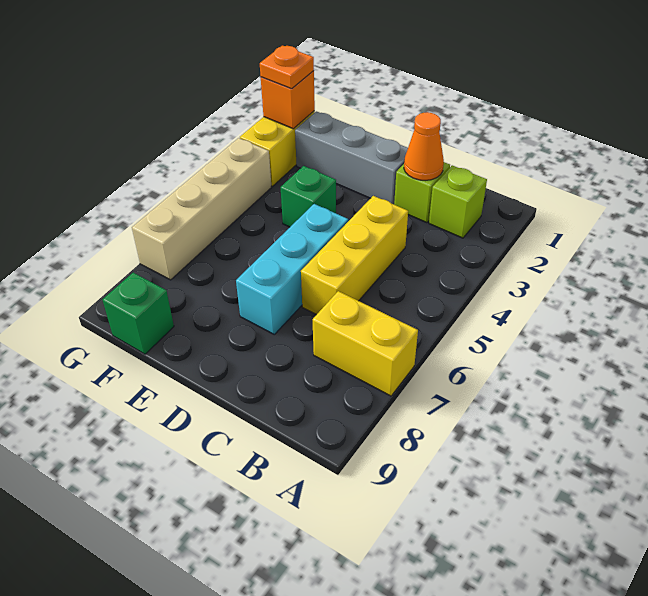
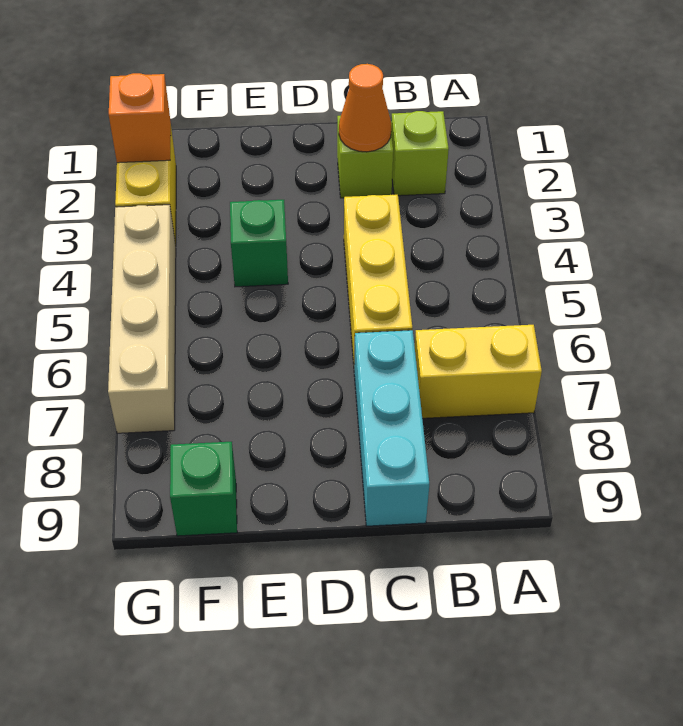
grey brick D2:F2 level 1 -> none
cyan brick D5:D7 level 1 -> cyan brick C7:C9 level 1
orange plate G2 level 3 -> none

